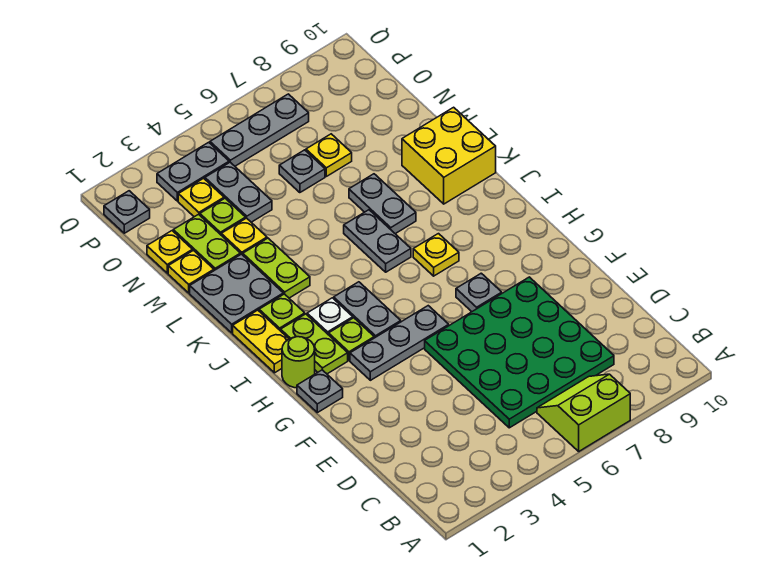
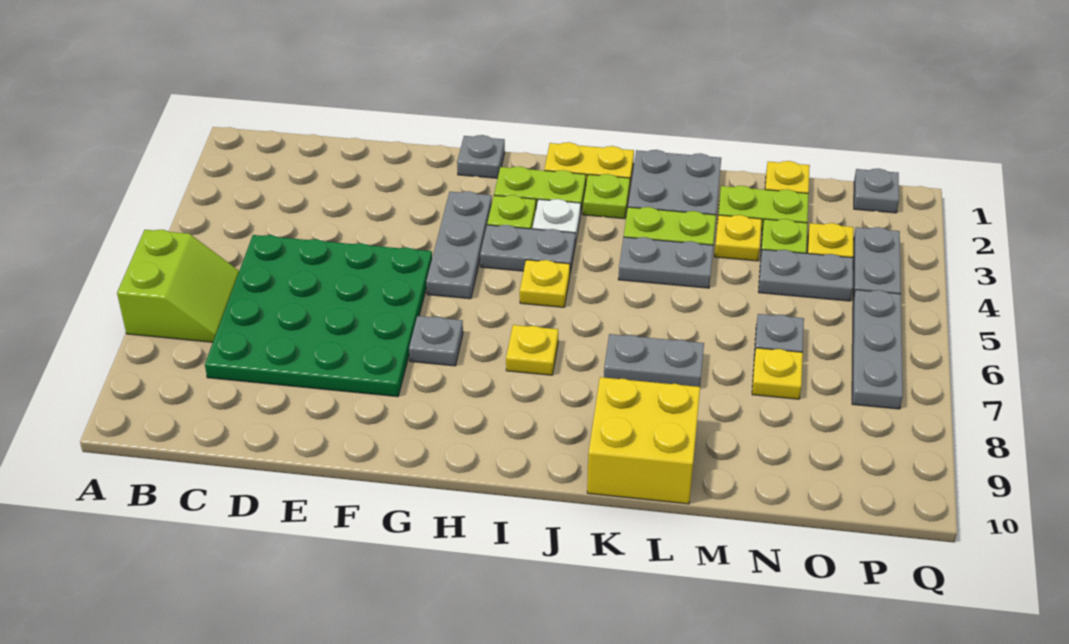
lime round brick H1 level 1 -> none
grey plate J6:K6 level 1 -> grey plate K4:L4 level 1
yellow plate M1 level 1 -> yellow plate I5 level 1

